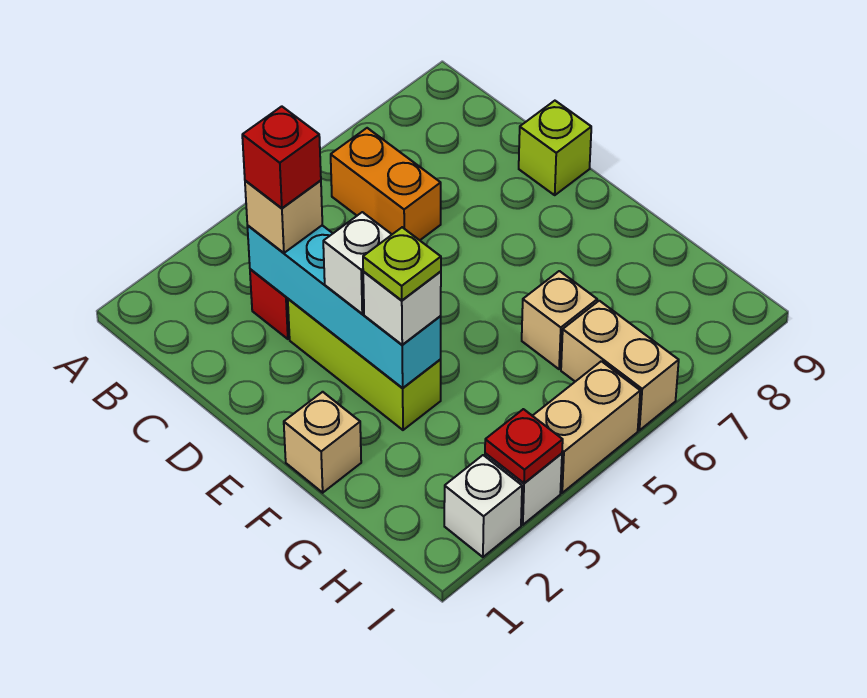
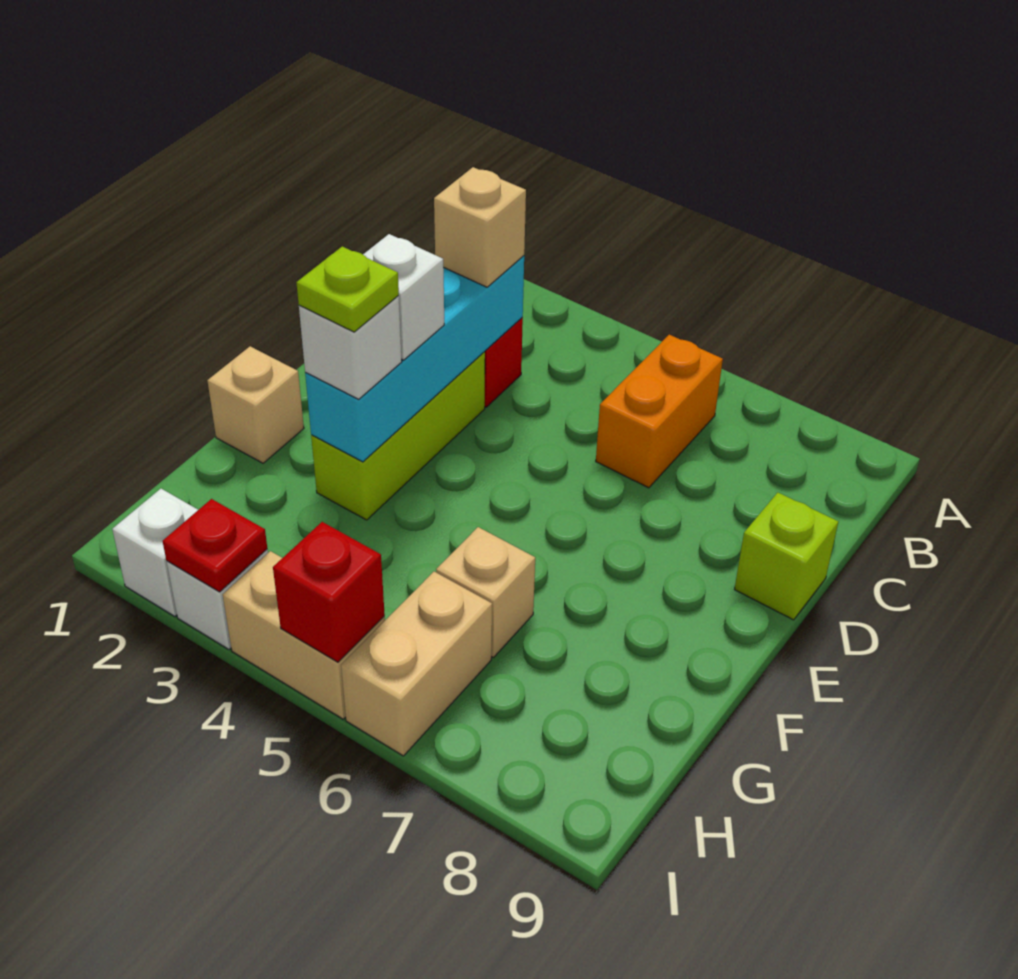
red brick C3 level 4 -> red brick I5 level 2

